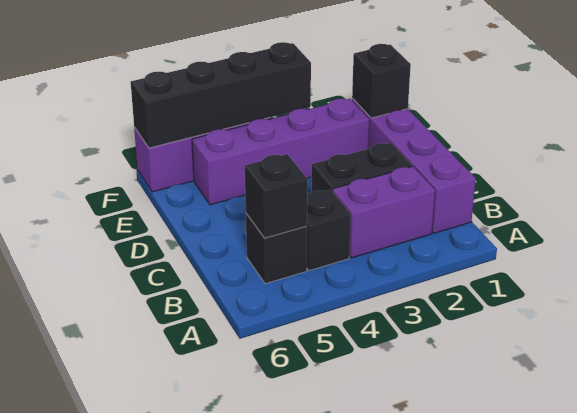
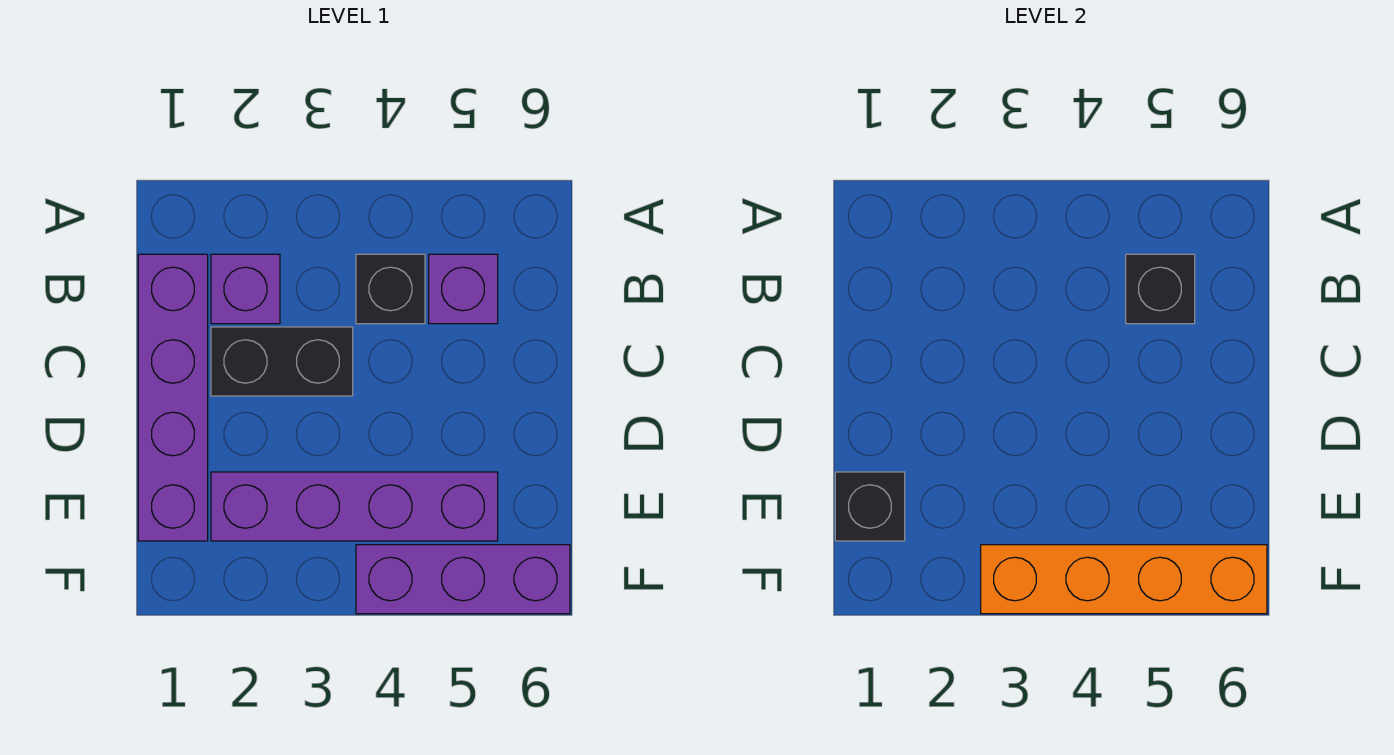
purple brick B2:B3 level 1 -> purple brick B2 level 1
black brick B5 level 1 -> purple brick B5 level 1
black brick F3:F6 level 2 -> orange brick F3:F6 level 2

